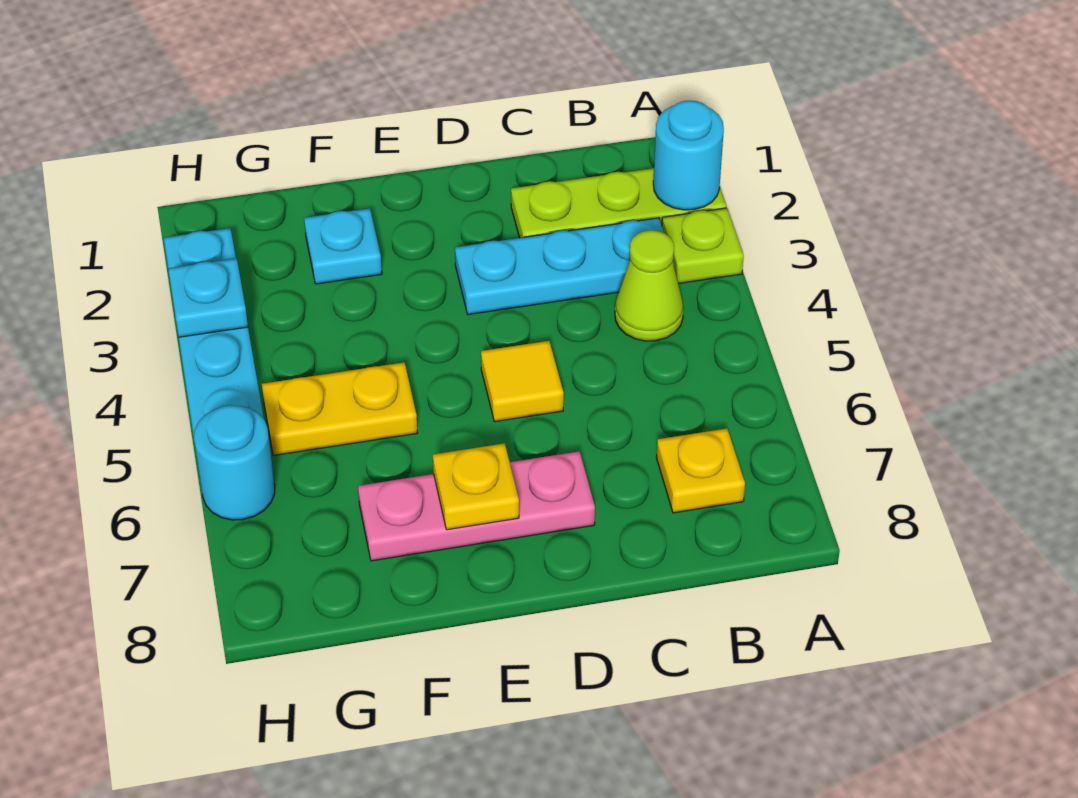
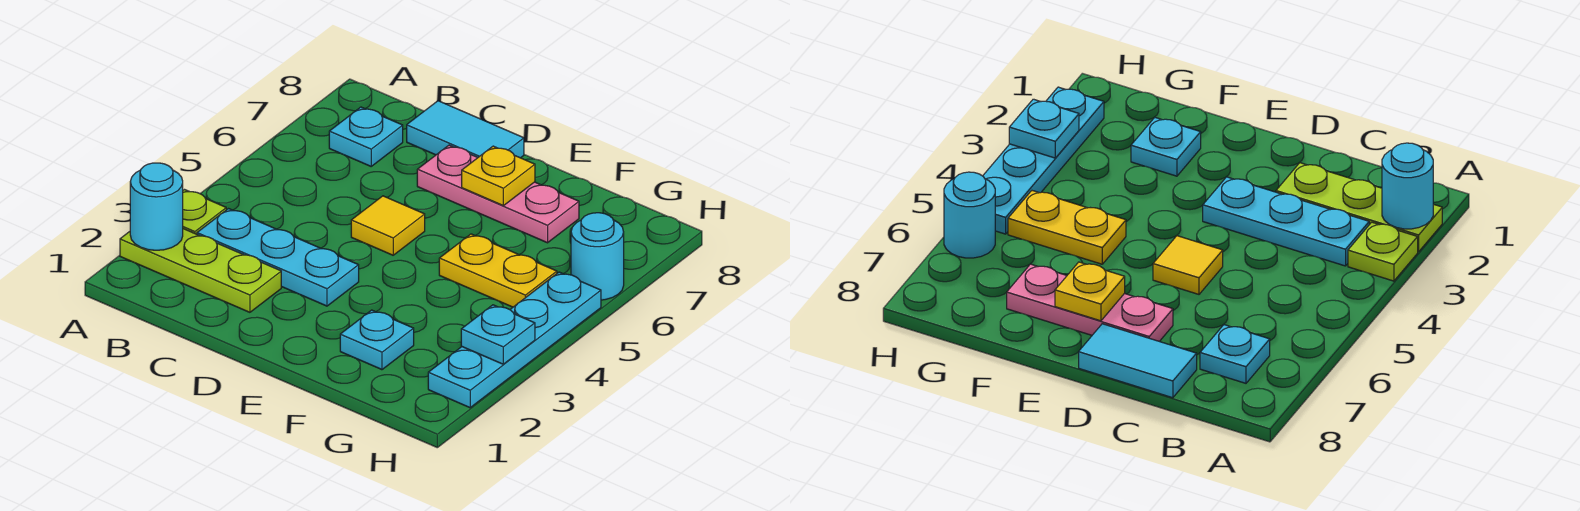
lime cone B4 level 1 -> none
yellow plate B7 level 1 -> cyan plate B7 level 1
none -> cyan tile C8:D8 level 1

